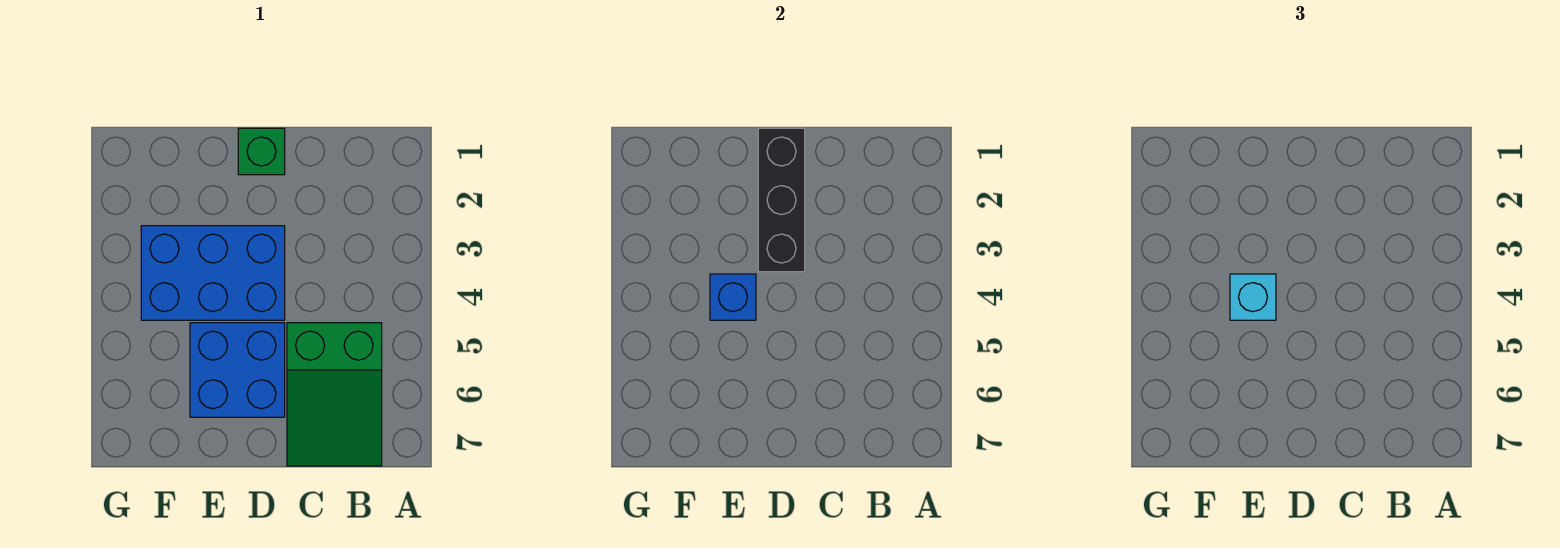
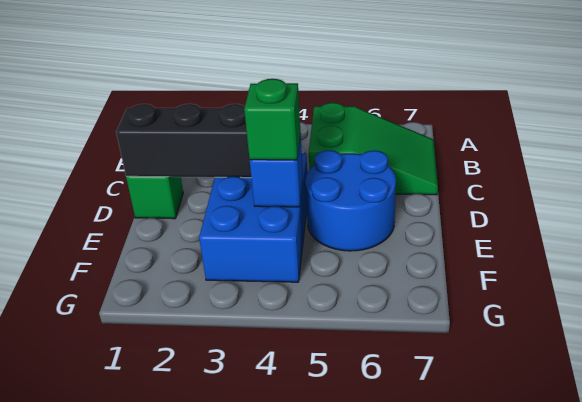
blue brick D5:E6 level 1 -> blue round brick D5:E6 level 1
cyan brick E4 level 3 -> green brick E4 level 3

